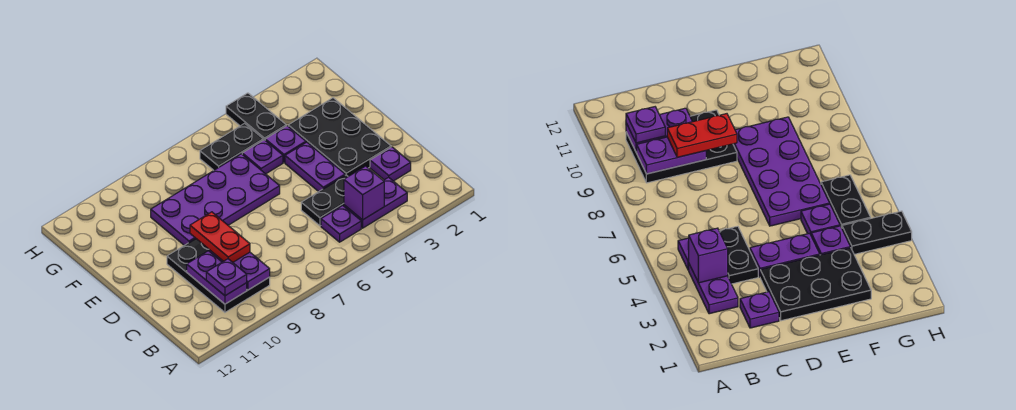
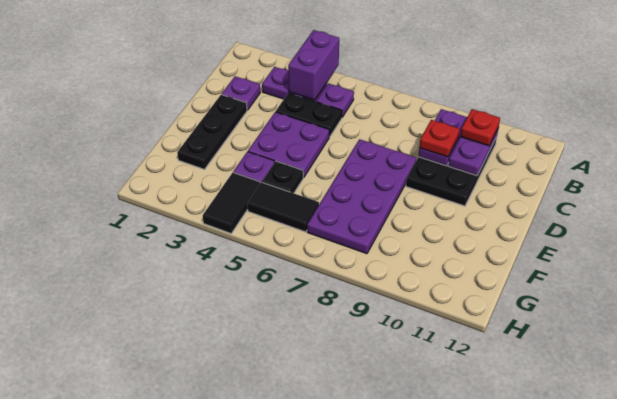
purple brick B4 level 2 -> purple brick A4:B4 level 2
purple plate B10 level 3 -> red plate B10 level 3
red plate C9:D9 level 3 -> red plate C9 level 3
black plate D2:F3 level 1 -> black plate D2:F2 level 1
purple plate D4:E4 level 1 -> purple plate D4:E5 level 1
purple plate E6:F9 level 1 -> purple plate D7:G8 level 1
purple plate F5 level 1 -> black plate F5 level 1
black plate G4:H4 level 1 -> black tile G4:H4 level 1
black plate G5:G6 level 1 -> black tile G5:G6 level 1

